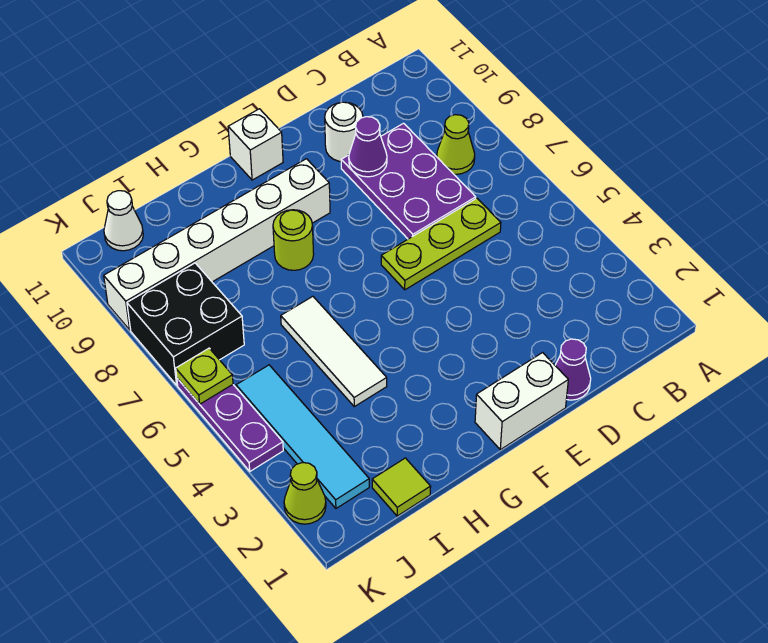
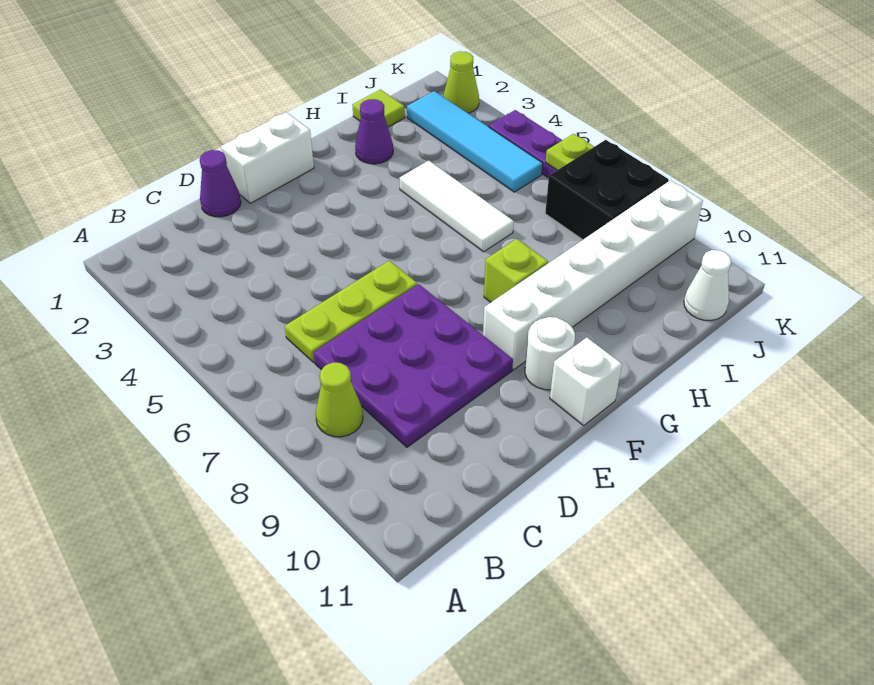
purple plate C7:D9 level 1 -> purple plate C7:E9 level 1
purple cone D9 level 2 -> purple cone H2 level 1
white round brick D10 level 1 -> white round brick F10 level 1
lime round brick G8 level 1 -> lime brick G8 level 1

